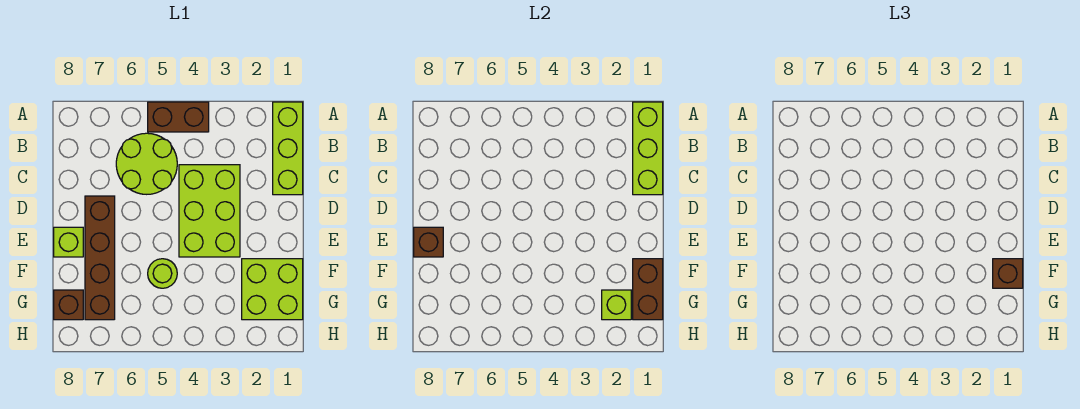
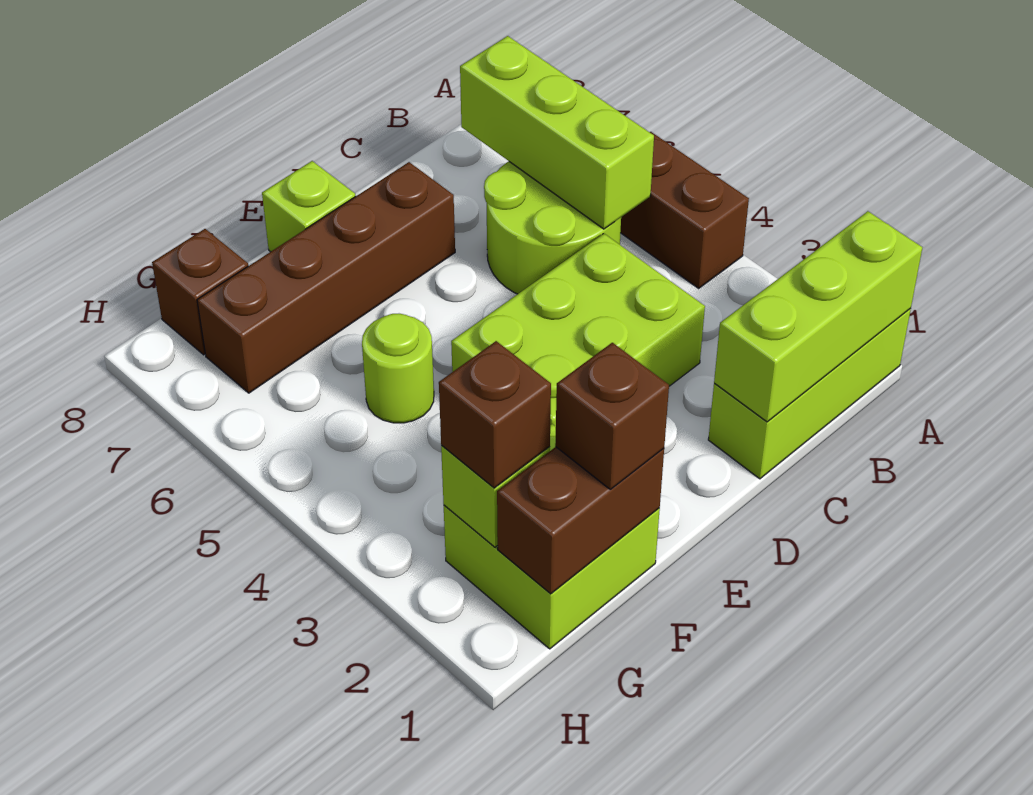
none -> lime brick B5:B7 level 2
brown brick E8 level 2 -> brown brick G2 level 3

